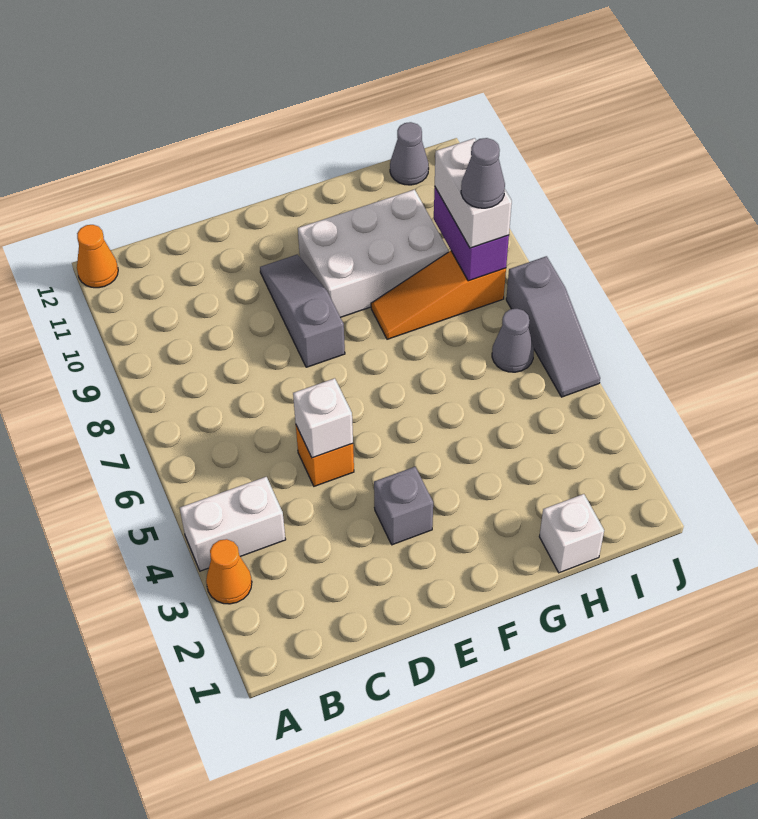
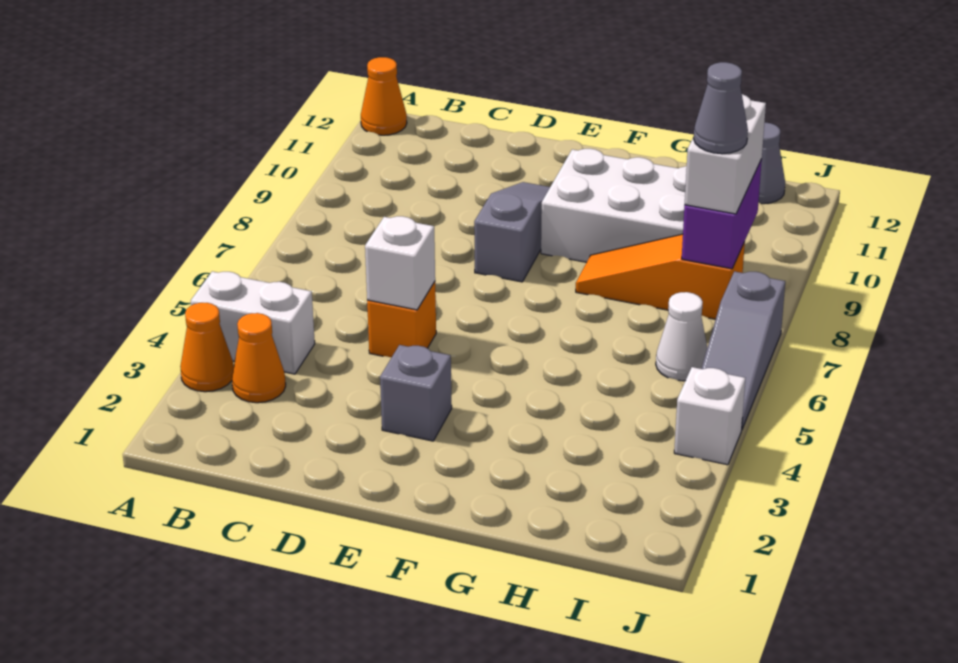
none -> orange cone B3 level 1
white brick H1 level 1 -> white brick J4 level 1
grey cone I6 level 1 -> white cone I6 level 1

